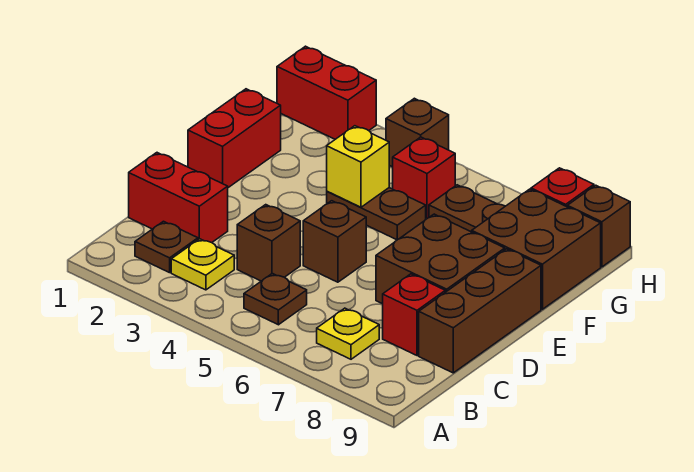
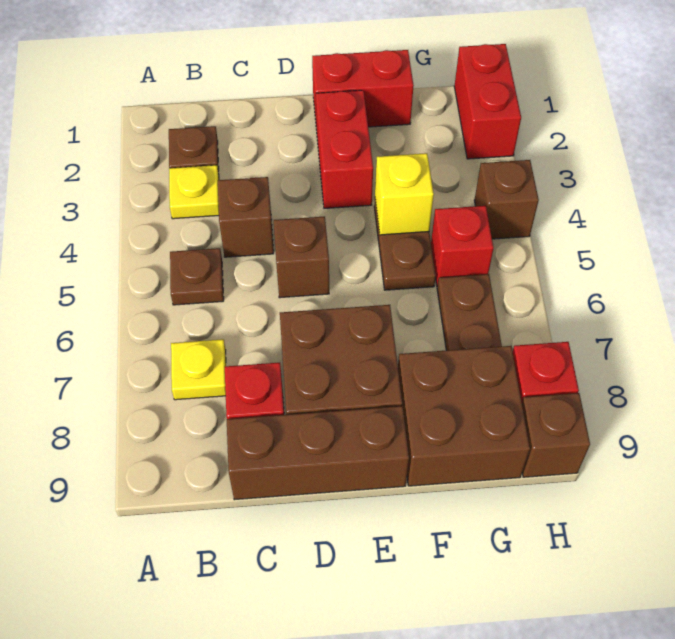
red brick C1:C2 level 1 -> red brick E2:E3 level 1

